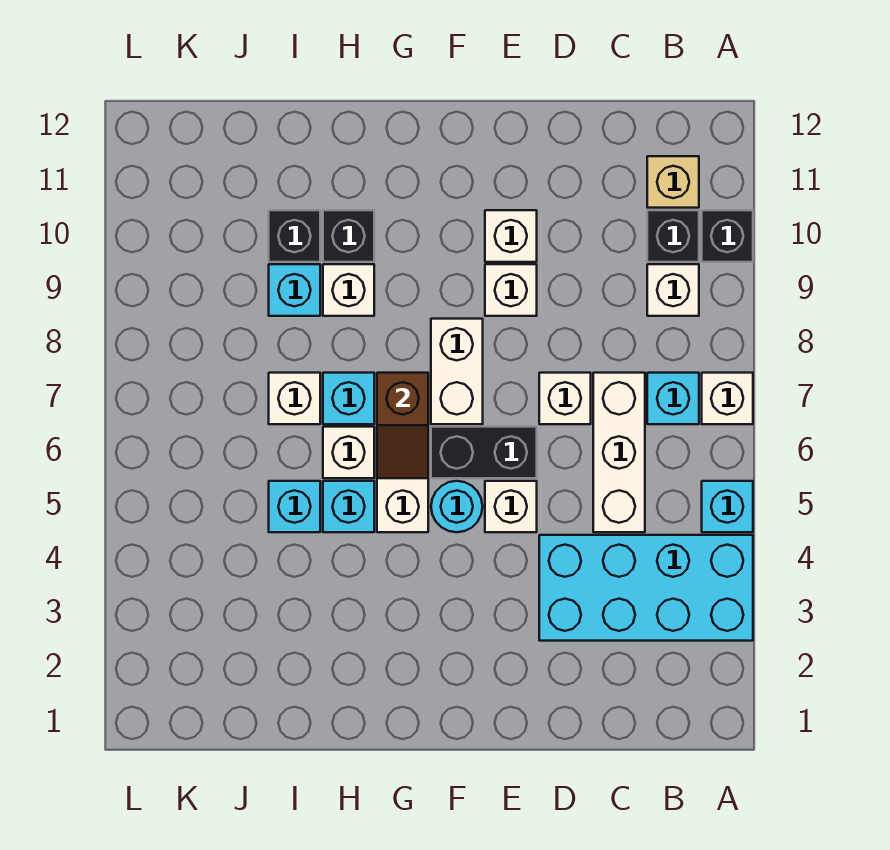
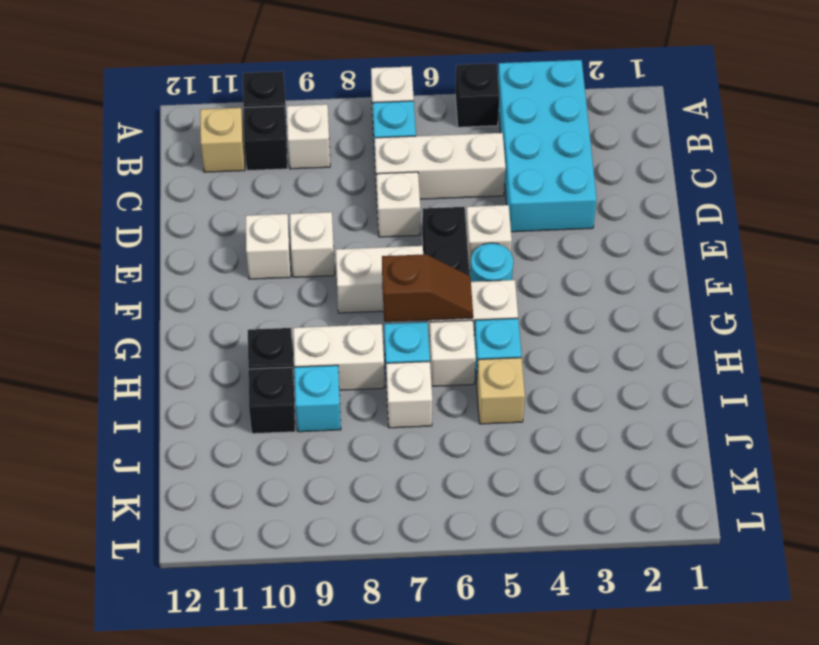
cyan brick A5 level 1 -> black brick A5 level 1
white brick H9 level 1 -> white brick H8:H9 level 1
cyan brick I5 level 1 -> tan brick I5 level 1

